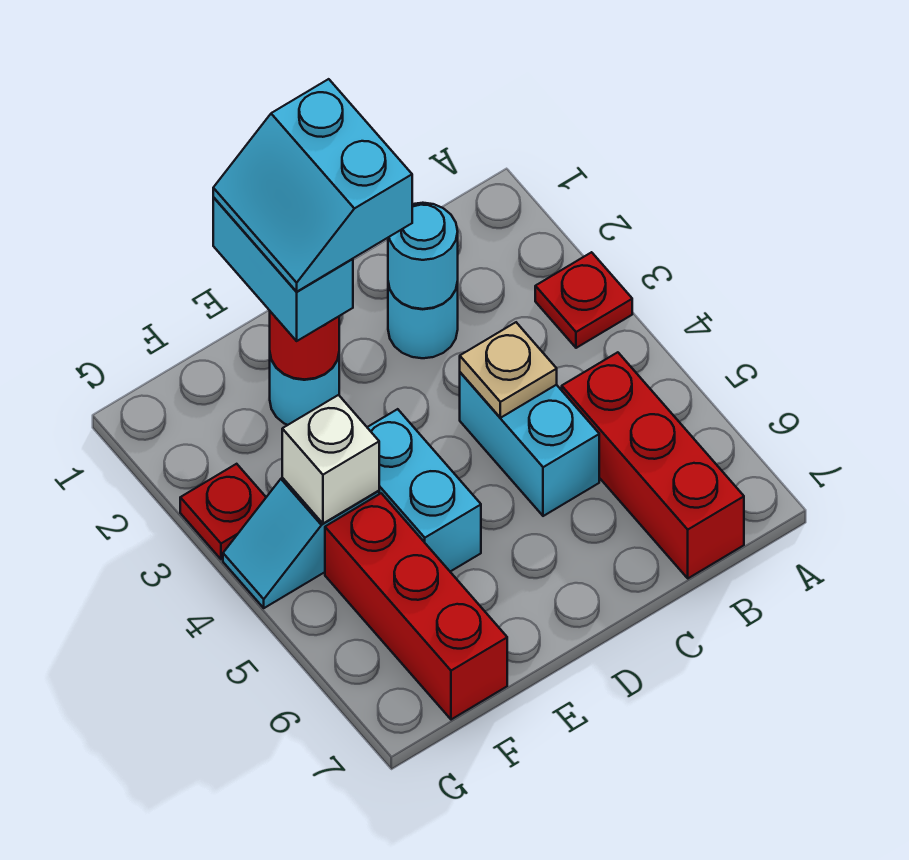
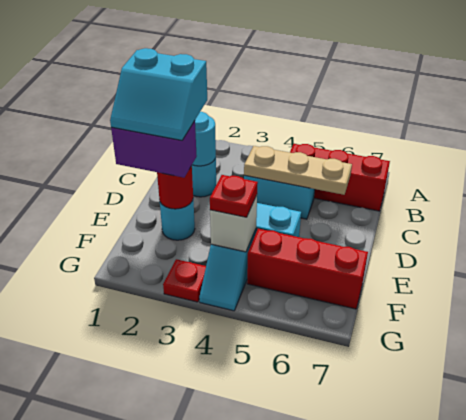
red plate A3 level 1 -> red plate F4 level 3
tan plate C4 level 2 -> tan plate C4:C6 level 2
cyan brick E1:E2 level 3 -> purple brick E1:E2 level 3

